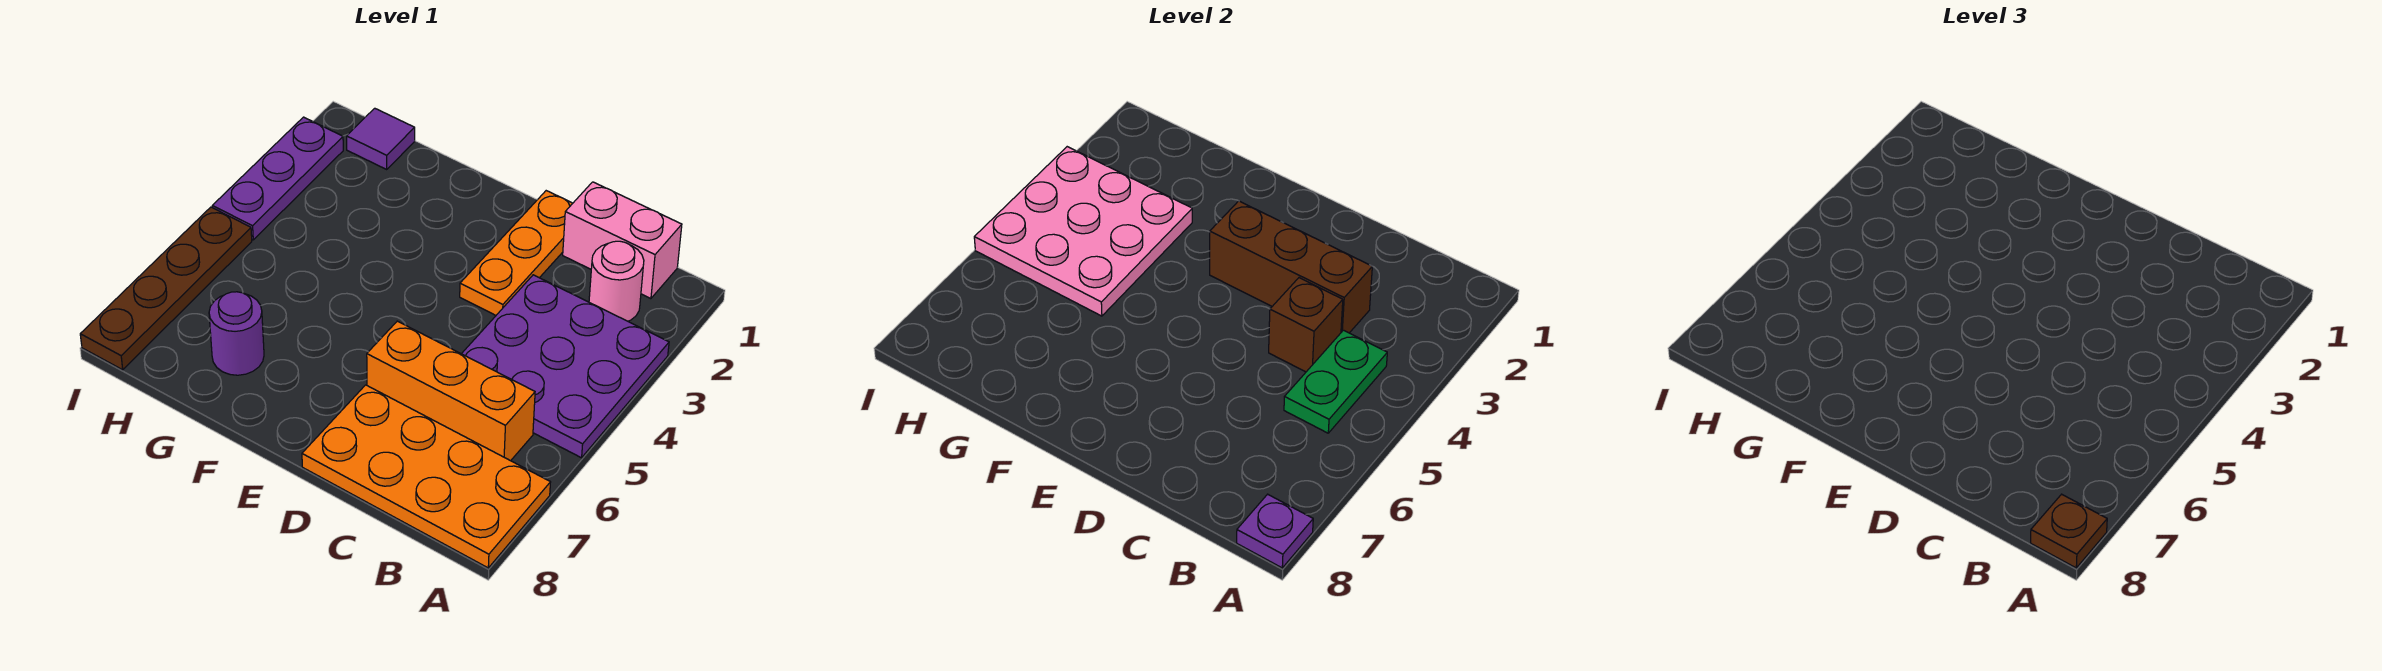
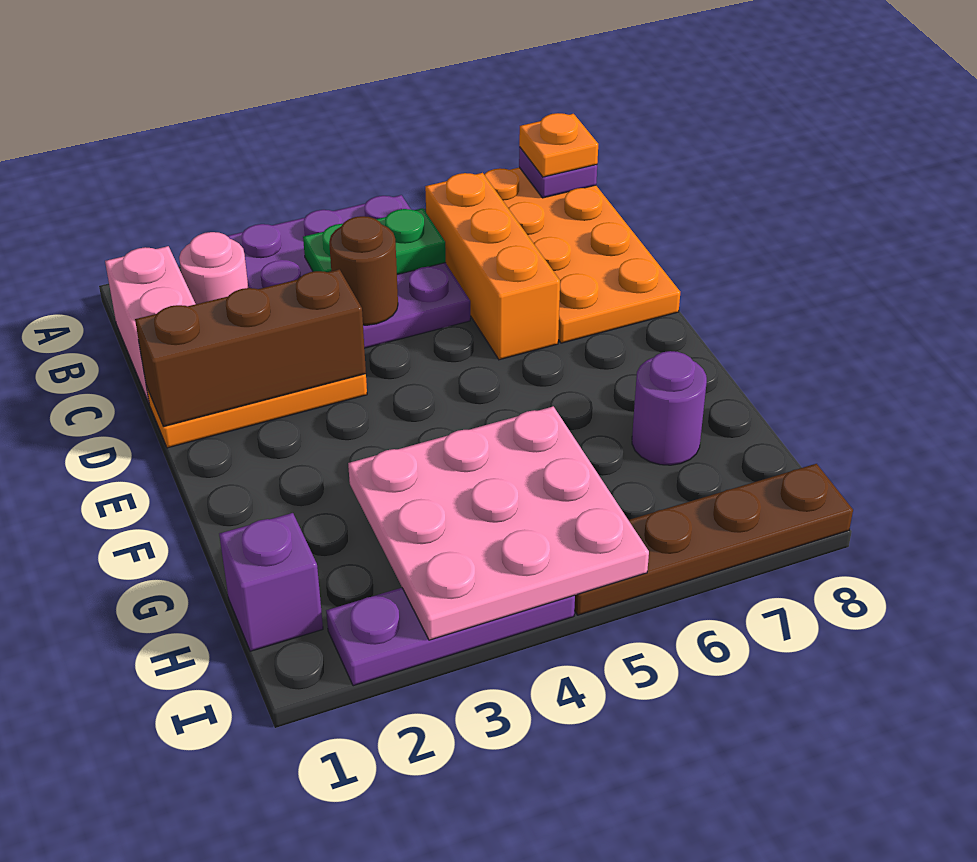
brown plate A8 level 3 -> orange plate A8 level 3
brown brick C3:E3 level 2 -> brown brick D1:D3 level 2
brown brick C4 level 2 -> brown round brick C4 level 2
purple tile H1 level 1 -> purple brick H1 level 1

